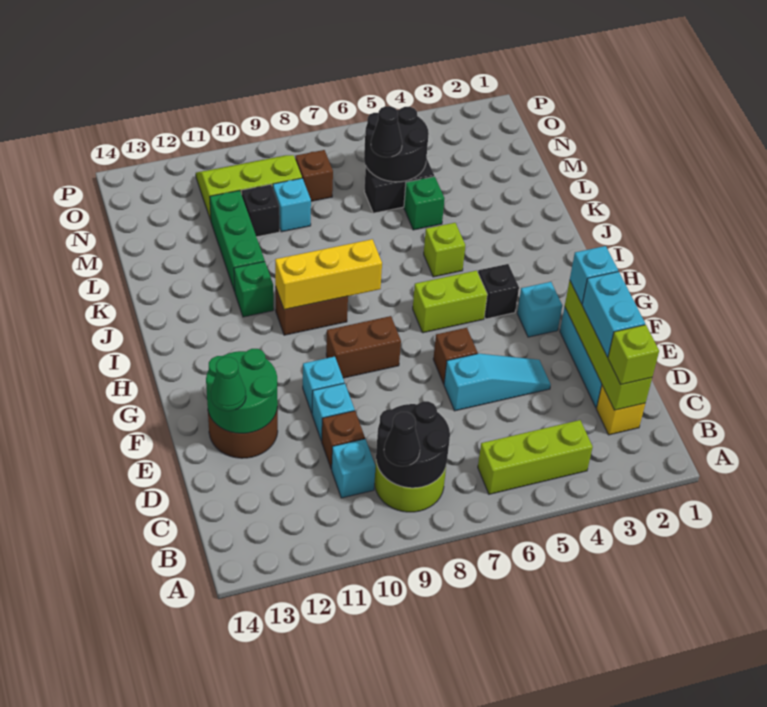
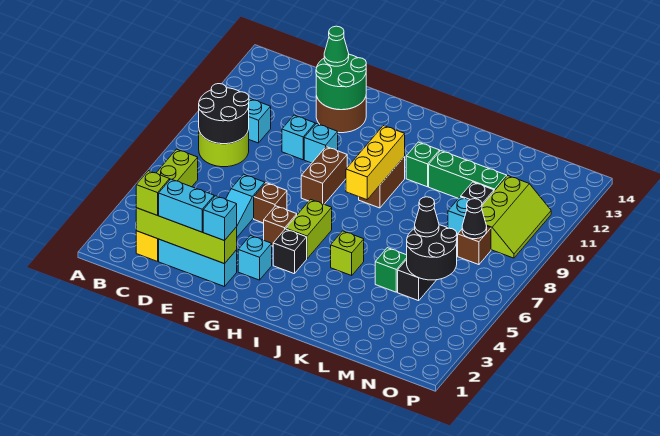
black cone B9 level 3 -> black cone N8 level 2
brown brick D10 level 1 -> brown brick G5 level 1

